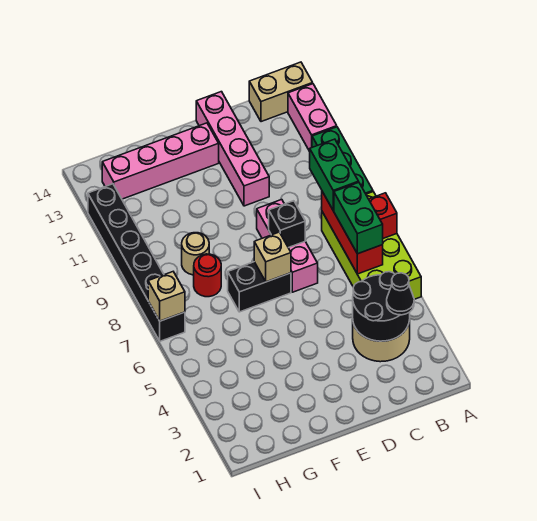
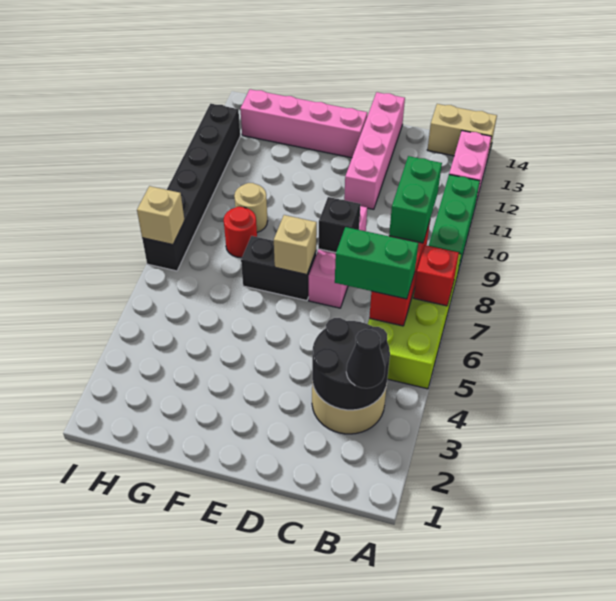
green brick B6:B7 level 3 -> green brick B6:C6 level 3

